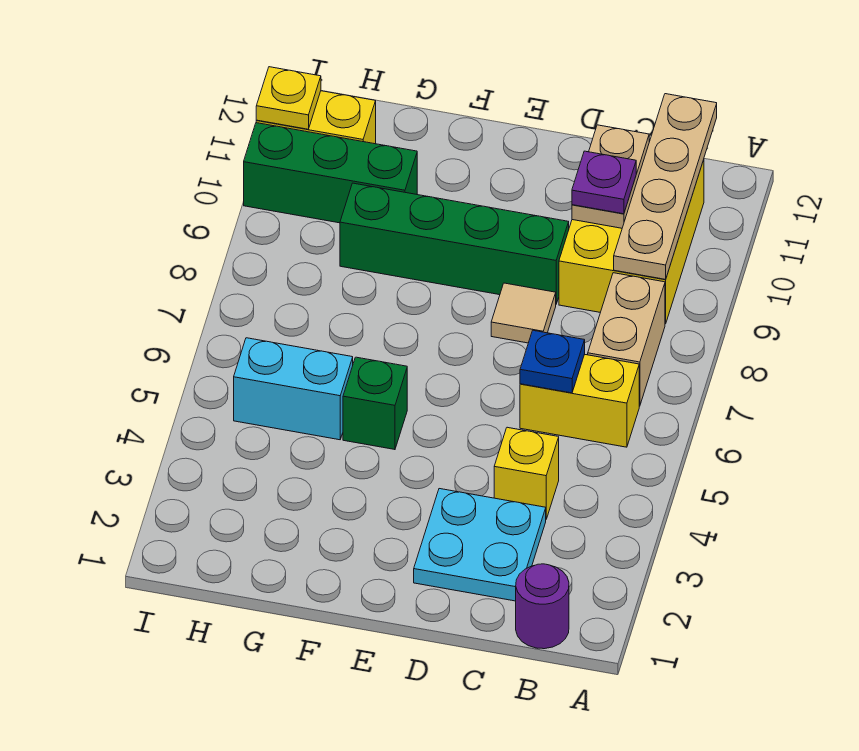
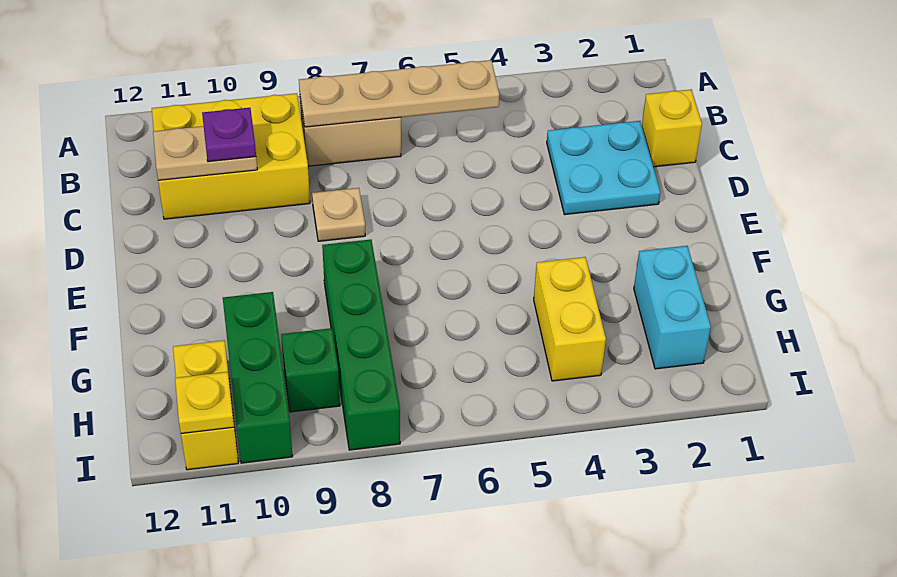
purple round brick B1 level 1 -> none
yellow brick B6:C6 level 1 -> yellow brick G4:H4 level 1
tan plate B9:B12 level 2 -> tan plate B5:B8 level 2
yellow brick C4 level 1 -> yellow brick C1 level 1
blue plate C6 level 2 -> none
tan tile D8 level 1 -> tan plate D8 level 1
green brick D9:G9 level 1 -> green brick F8:I8 level 1
green brick F5 level 1 -> green brick H9 level 1
cyan brick G5:H5 level 1 -> cyan brick G2:H2 level 1

